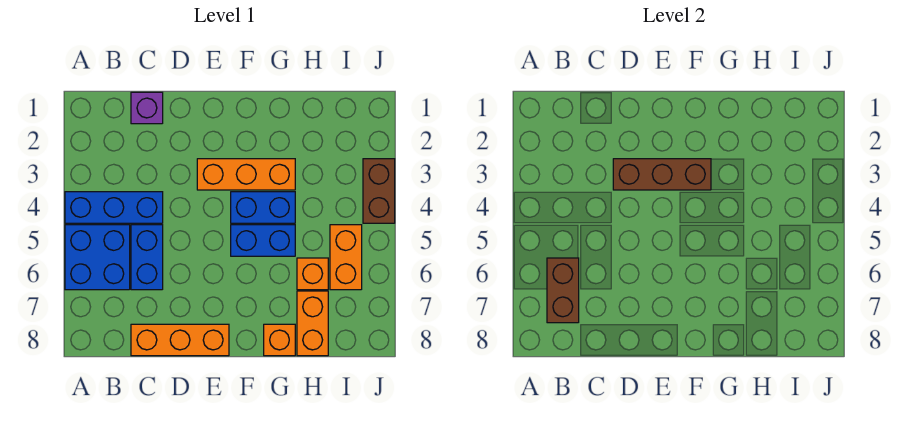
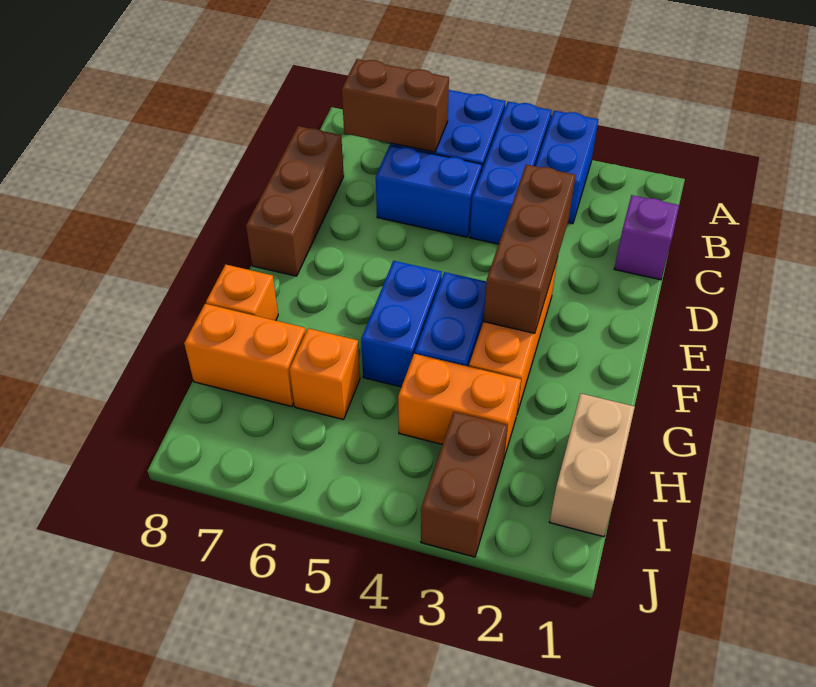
none -> blue brick A3:B3 level 1
orange brick C8:E8 level 1 -> brown brick C8:E8 level 1
none -> tan brick H1:I1 level 1
orange brick I5:I6 level 1 -> orange brick H3:H4 level 1
brown brick J3:J4 level 1 -> brown brick I3:J3 level 1

